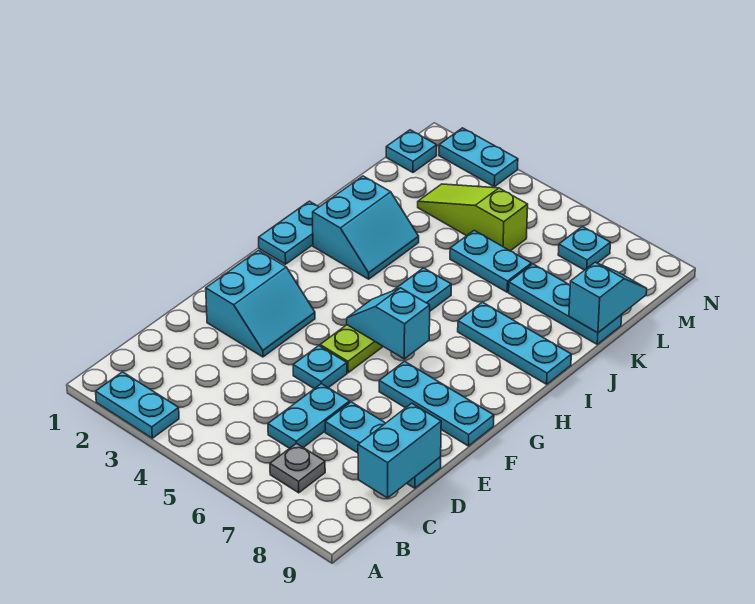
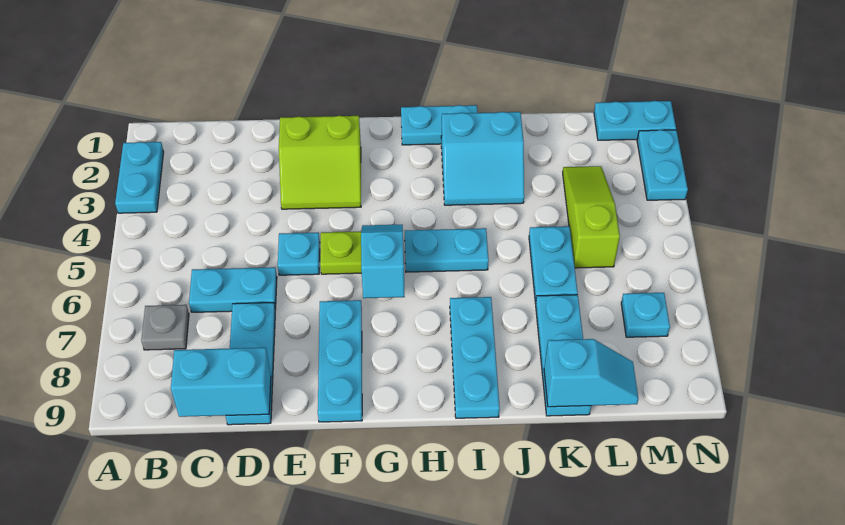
cyan slope E2:F3 level 1 top 2 -> lime slope E2:F3 level 1 top 2
cyan plate M1 level 1 -> cyan plate M1:N1 level 1

